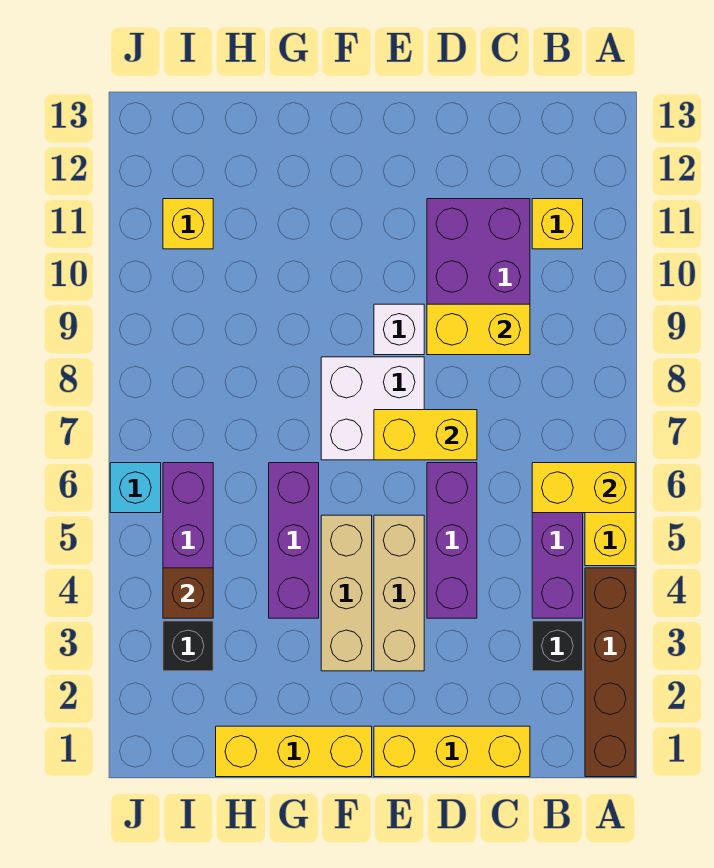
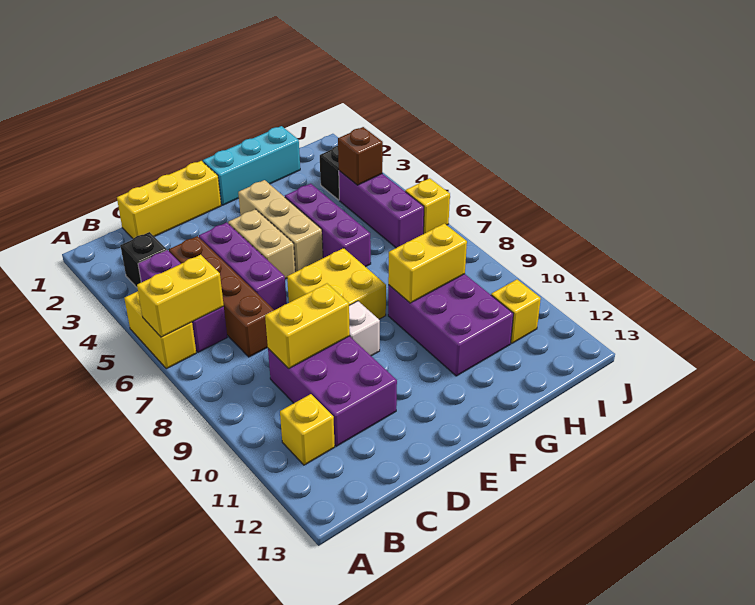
brown brick A1:A4 level 1 -> brown brick C4:C7 level 1
yellow brick D7:E7 level 2 -> yellow brick G9:H9 level 2
tan brick E3:E5 level 1 -> tan brick E4:E5 level 1
white brick E7:F8 level 1 -> yellow brick E7:F8 level 1
yellow brick F1:H1 level 1 -> cyan brick F1:H1 level 1
none -> purple brick G9:H11 level 1
cyan brick J6 level 1 -> yellow brick J6 level 1

